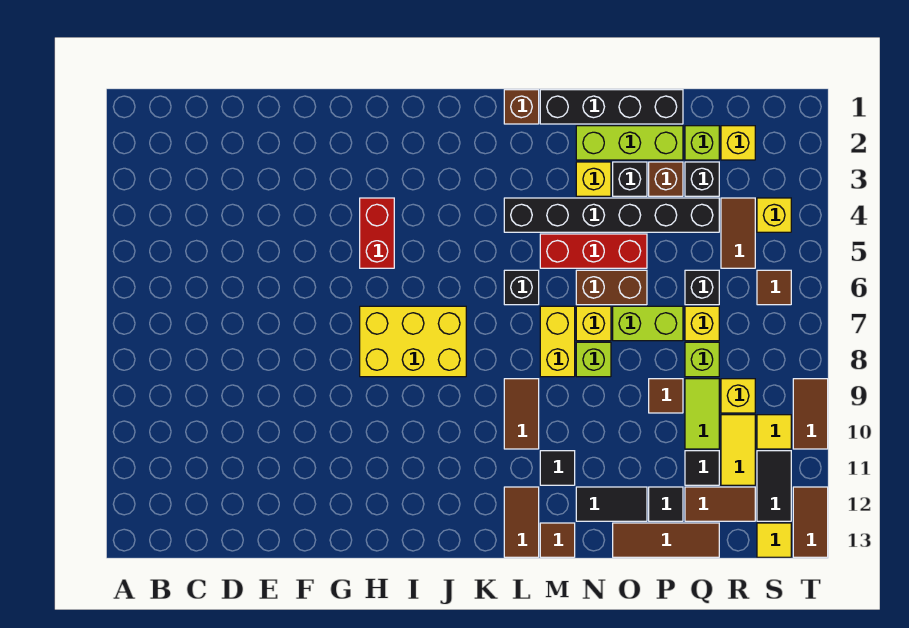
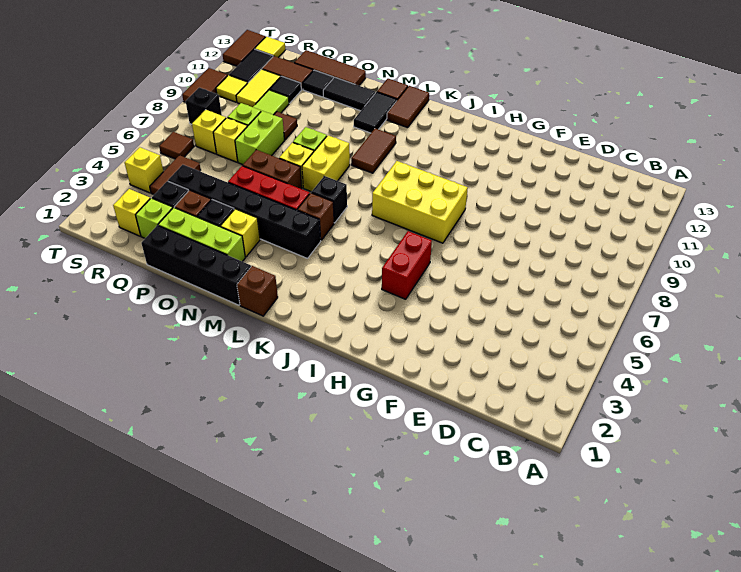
none -> brown brick L5 level 1
black tile M11 level 1 -> black tile M11:M12 level 1
lime brick O7:P7 level 1 -> lime brick P7:P8 level 1
black brick Q6 level 1 -> black brick S8 level 1
yellow brick R9 level 1 -> yellow brick R7 level 1

